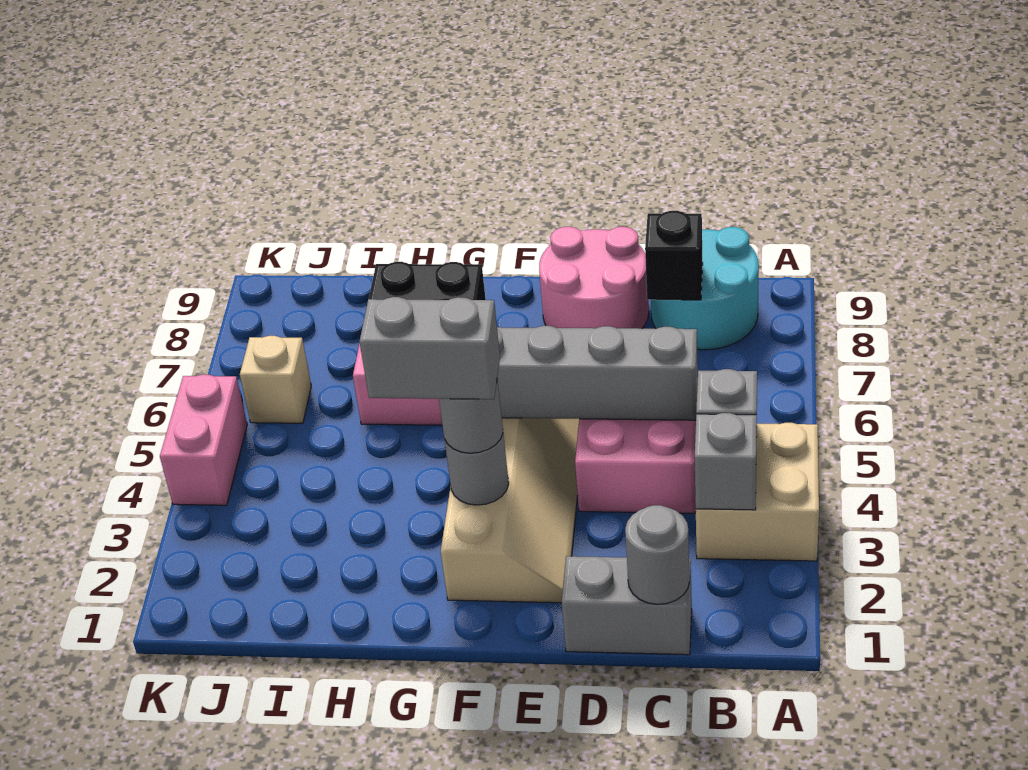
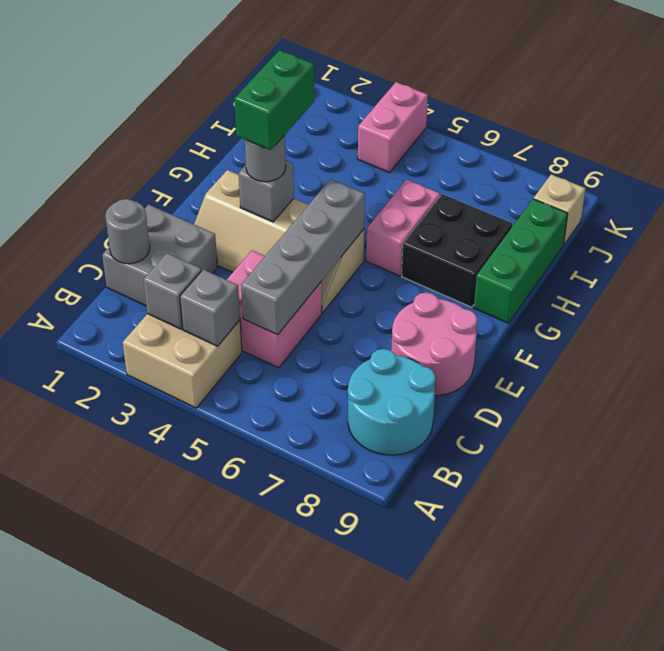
grey brick C1:D1 level 1 -> grey brick C1:D2 level 1
black brick C8 level 2 -> none
grey round brick F3 level 2 -> grey brick F3 level 2
grey brick F3:G3 level 4 -> green brick F3:G3 level 4
none -> green brick G9:I9 level 1
tan brick J6 level 1 -> tan brick J9 level 1
pink brick K4:K5 level 1 -> pink brick J4:K4 level 1

